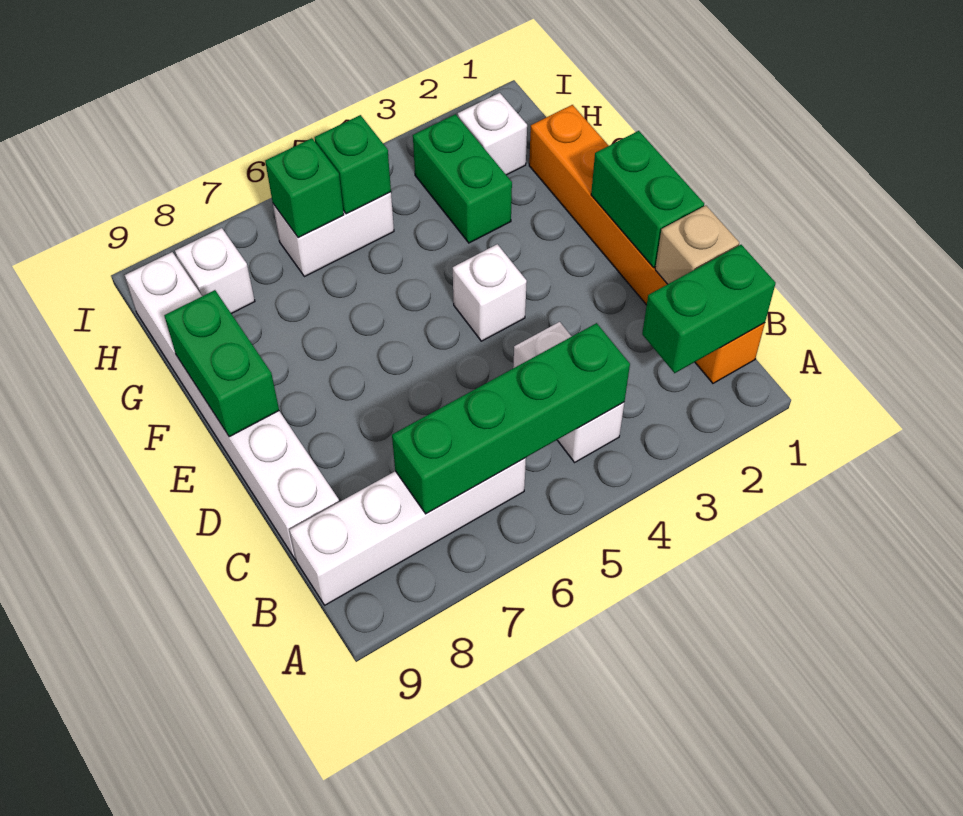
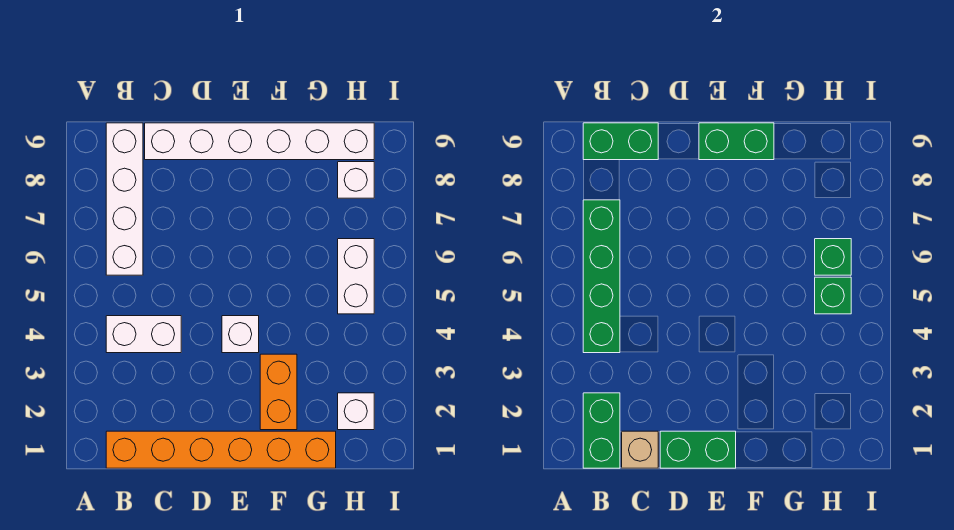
none -> orange brick F2:F3 level 1
green brick G3:H3 level 1 -> green brick B9:C9 level 2

